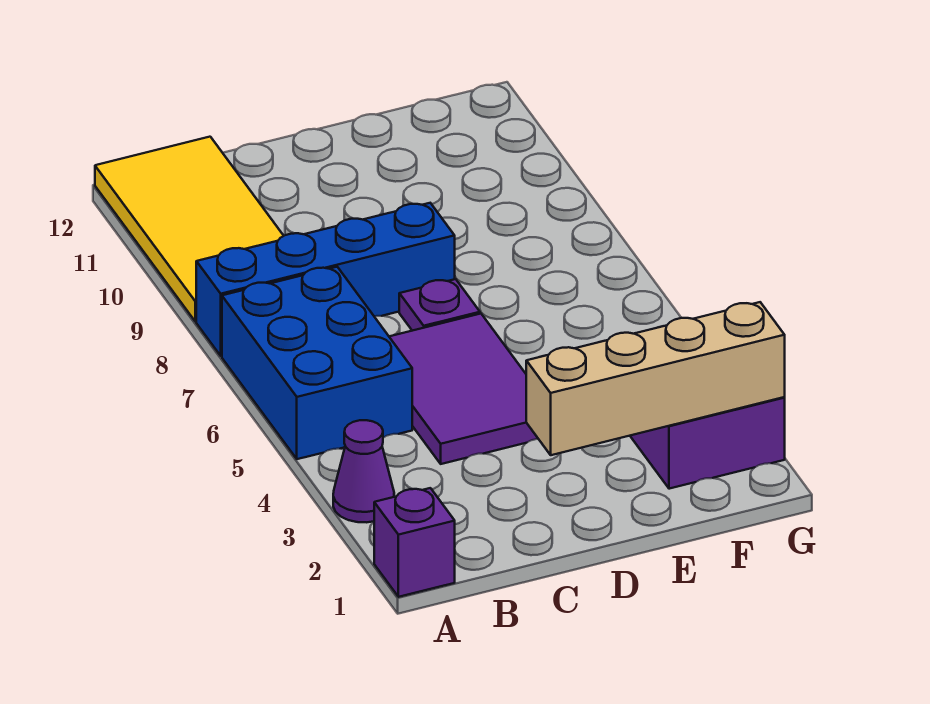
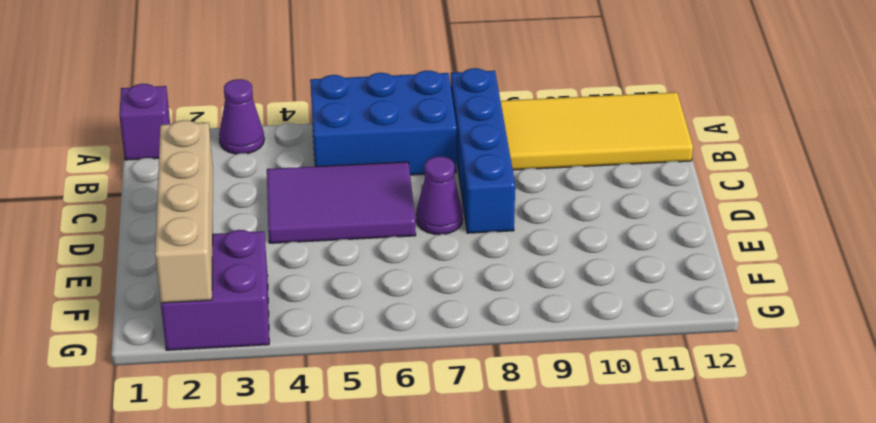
purple plate D7 level 1 -> purple cone D7 level 1

